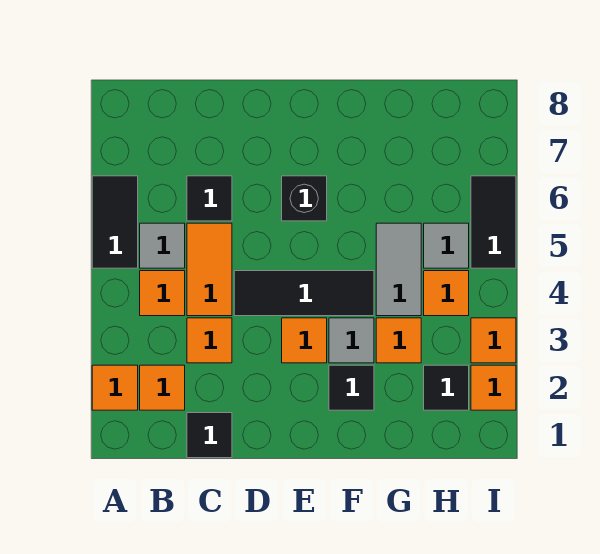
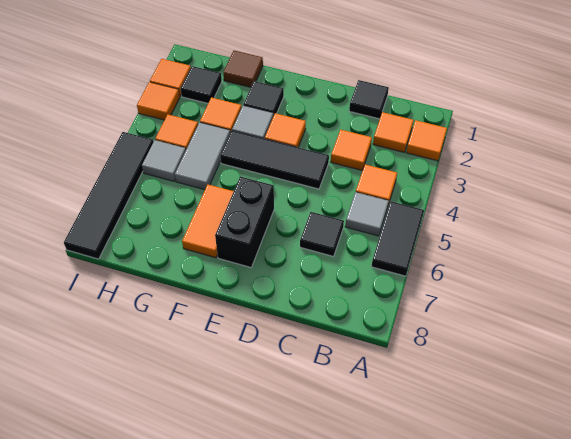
orange tile C4:C5 level 1 -> orange tile F6:F7 level 1
black brick E6 level 1 -> black brick E6:E7 level 1
none -> brown tile G1 level 1
black tile I5:I6 level 1 -> black tile I5:I8 level 1

